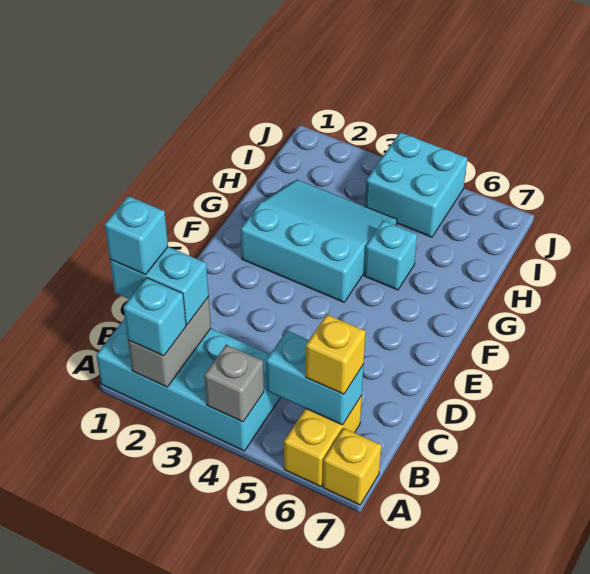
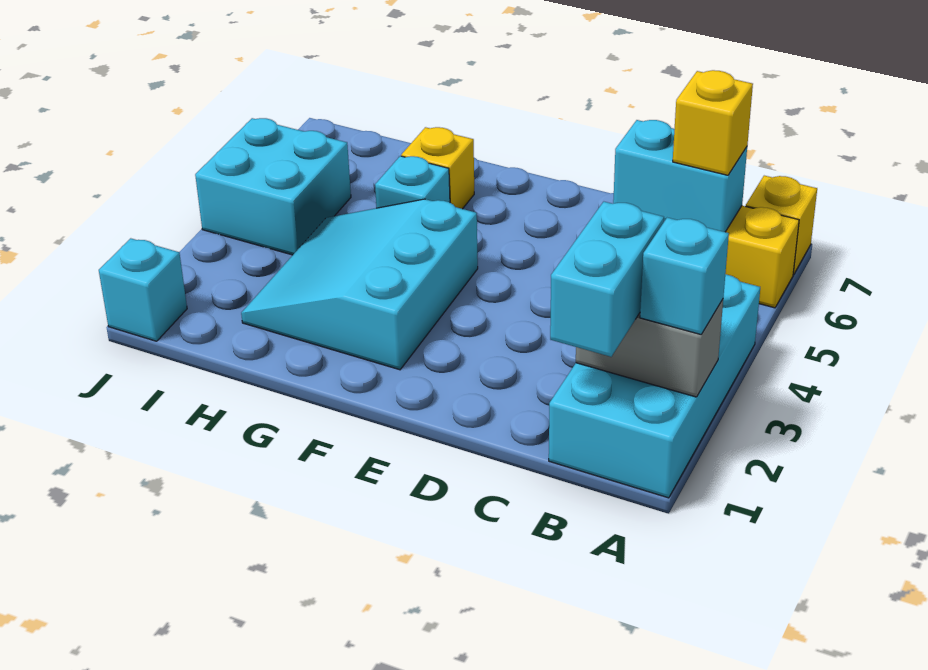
grey brick A4 level 2 -> none
cyan brick B1 level 4 -> cyan brick J1 level 1
cyan brick B5:B6 level 2 -> cyan brick B6:C6 level 2
none -> yellow brick G6 level 1

